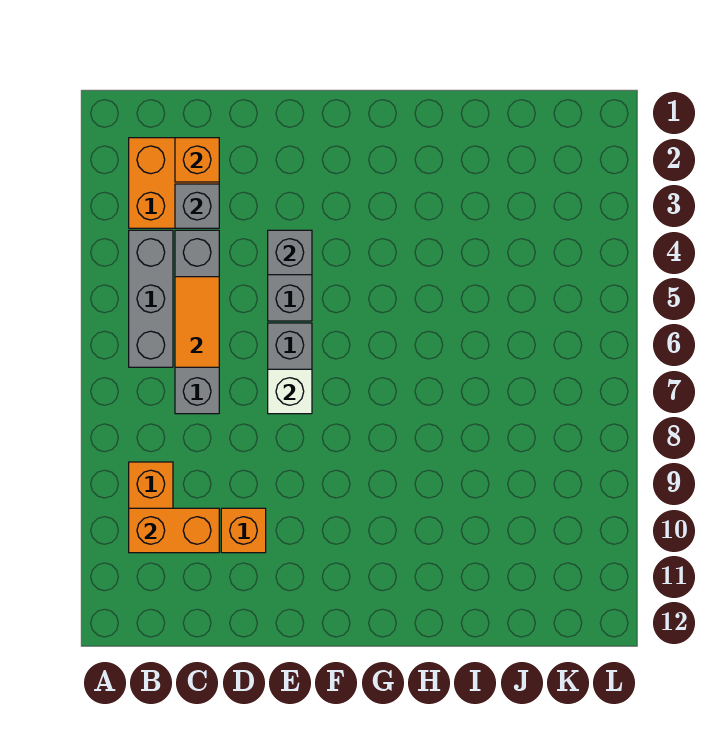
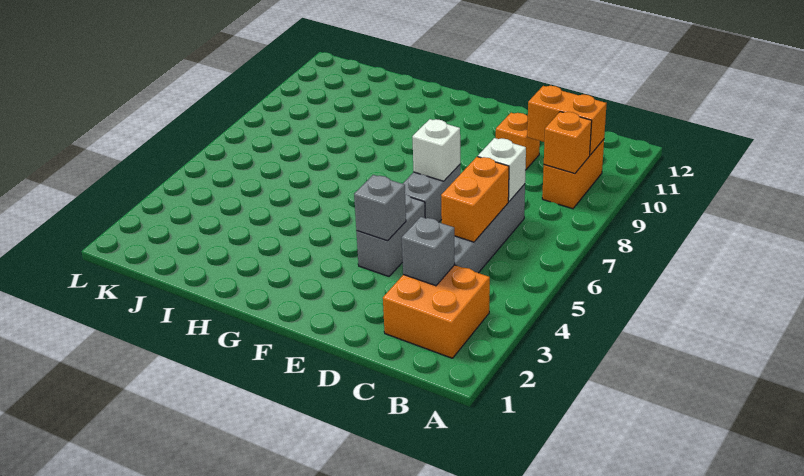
grey brick B4:B6 level 1 -> none
orange brick C2 level 2 -> orange brick B9 level 2
orange tile C5:C6 level 2 -> orange brick C5:C6 level 2
none -> white brick C7 level 2

